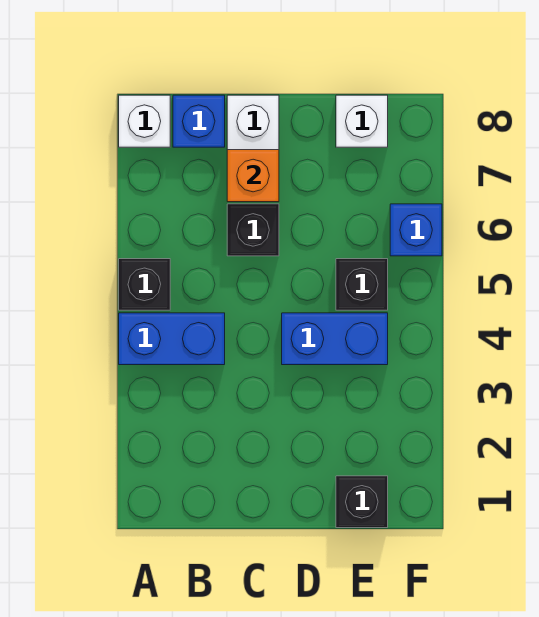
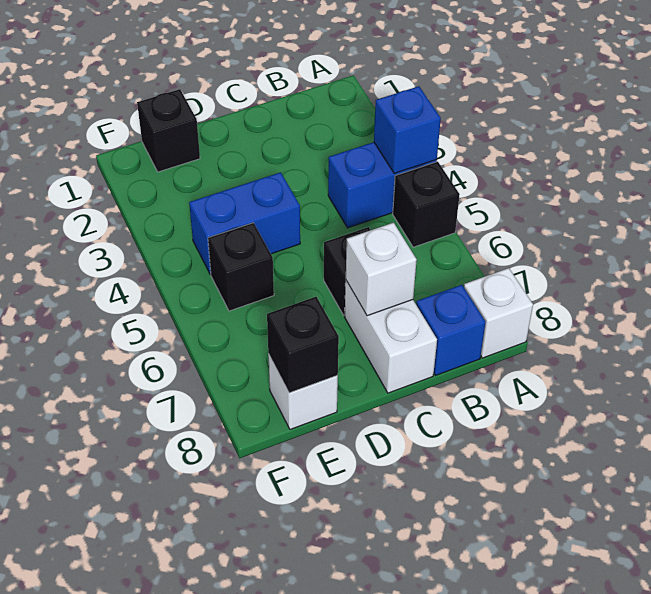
orange brick C7 level 2 -> white brick C7 level 2
none -> black brick E8 level 2
blue brick F6 level 1 -> blue brick A4 level 2

